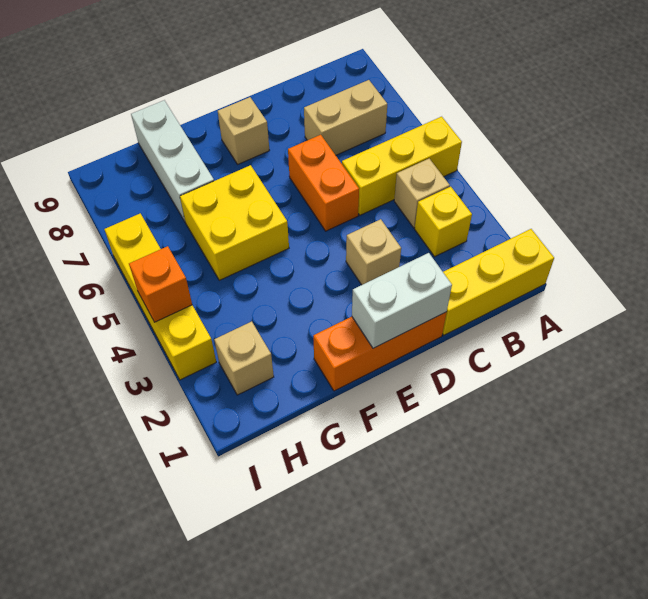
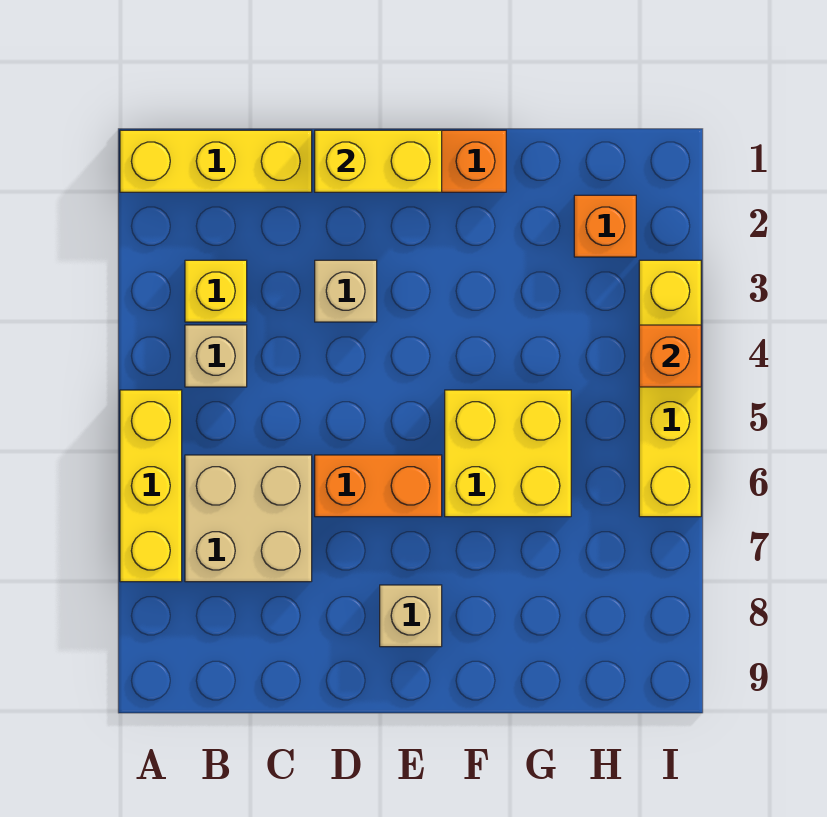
yellow brick A5:C5 level 1 -> yellow brick A5:A7 level 1
tan brick B7:C7 level 1 -> tan brick B6:C7 level 1
white brick D1:E1 level 2 -> yellow brick D1:E1 level 2
orange brick D5:D6 level 1 -> orange brick D6:E6 level 1
white brick G7:G9 level 1 -> none
tan brick H2 level 1 -> orange brick H2 level 1

